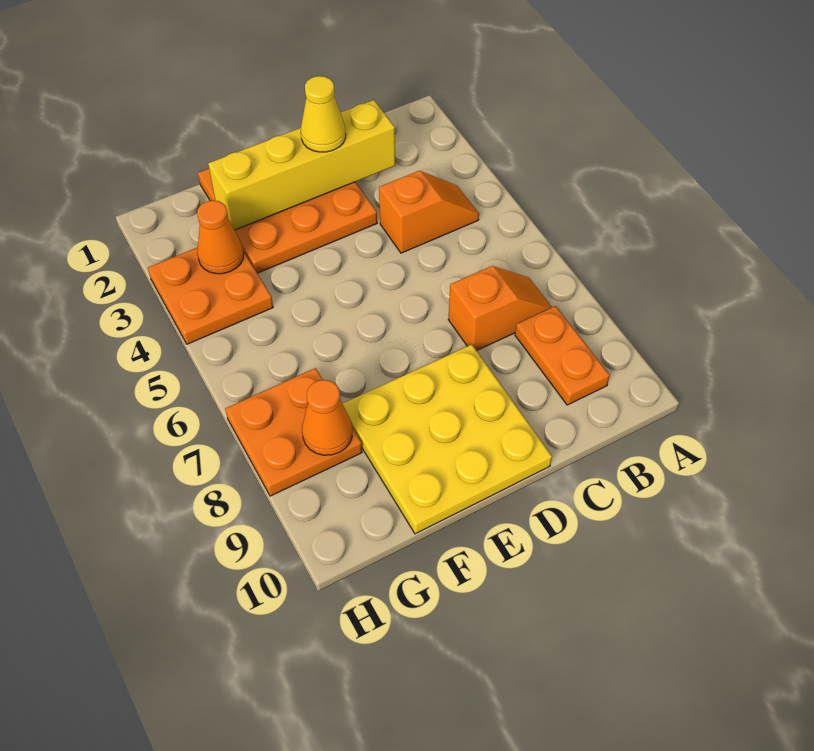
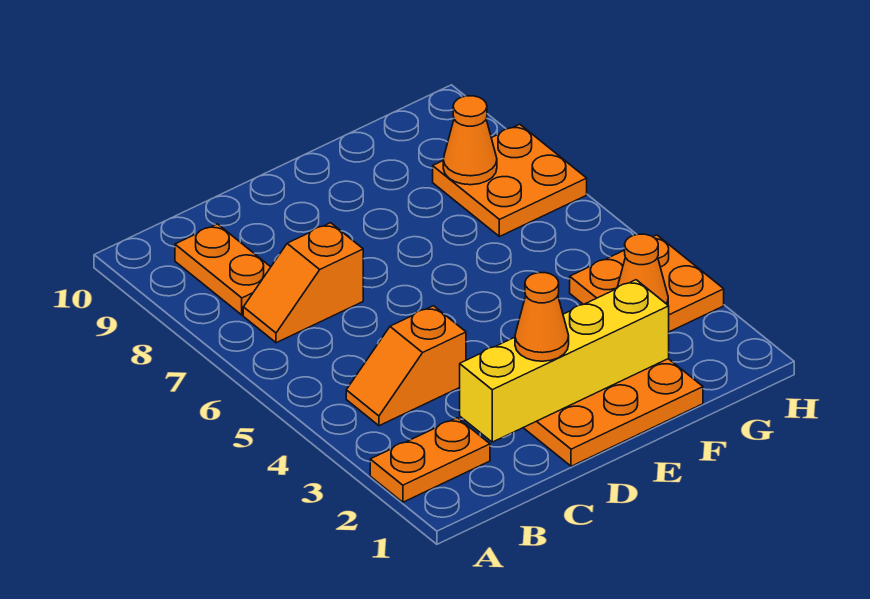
none -> orange plate A2:B2 level 1
yellow cone D2 level 3 -> orange cone D2 level 3
yellow plate D8:F10 level 1 -> none

